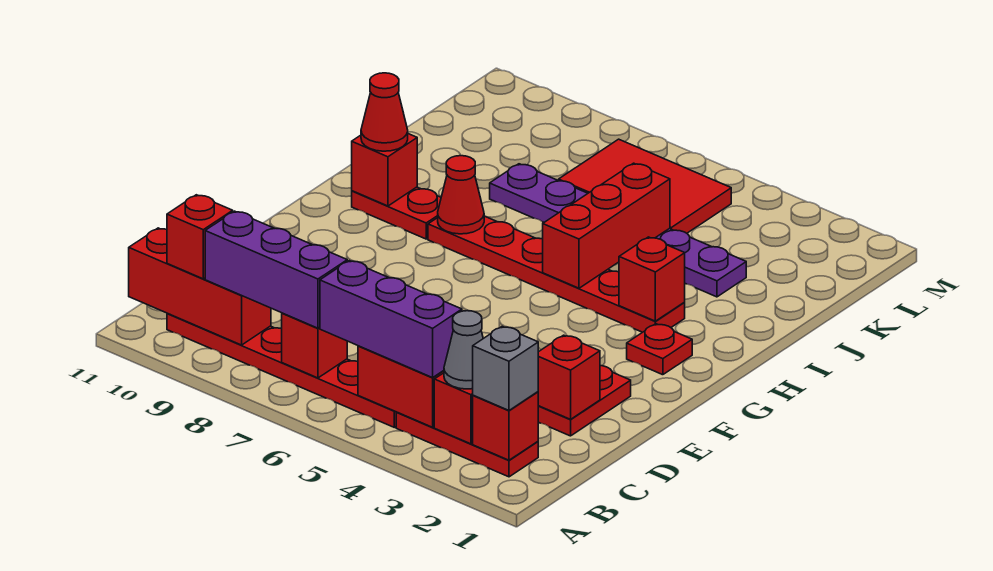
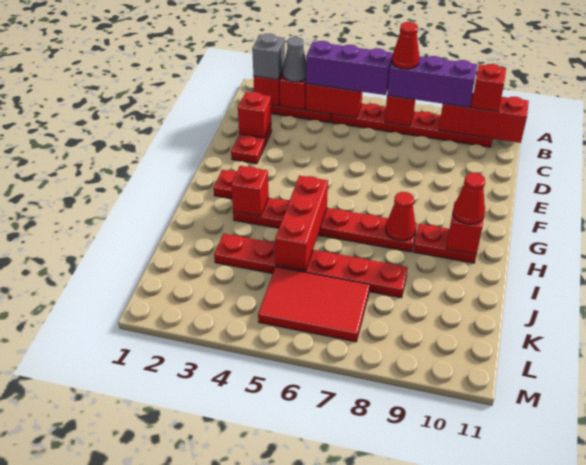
none -> red cone B7 level 4
purple plate J3:J8 level 1 -> red plate J3:J8 level 1

